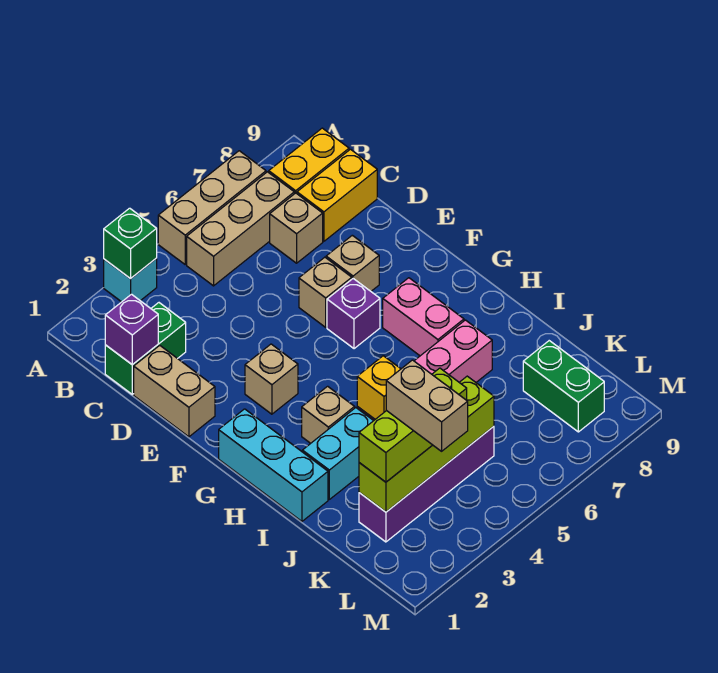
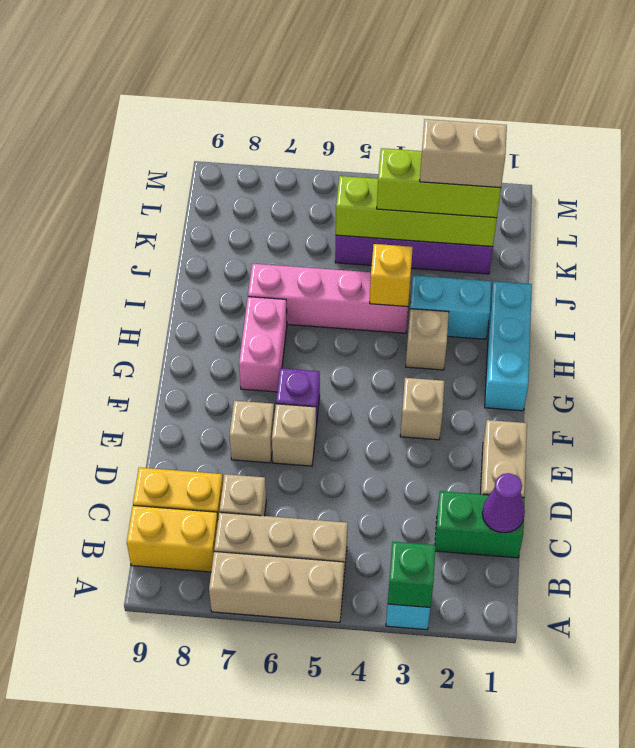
purple brick C1 level 2 -> purple cone C1 level 2
tan brick K3:L3 level 4 -> tan brick K2:K3 level 4
green brick K8:L8 level 1 -> none

